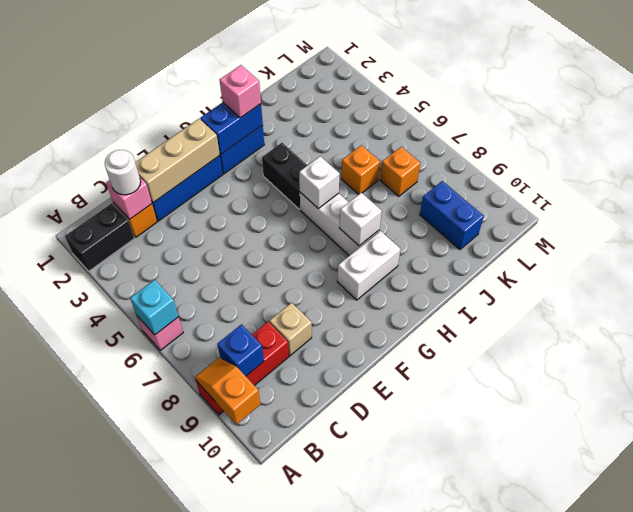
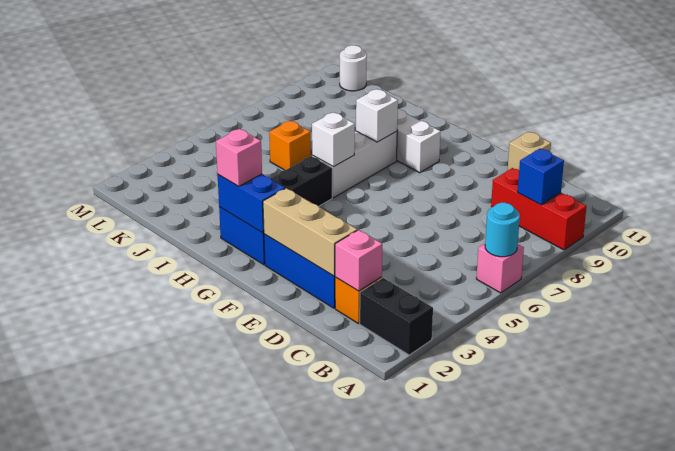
cyan brick A6 level 2 -> cyan round brick A6 level 2
orange slope A9:A10 level 2 top 10 -> none
white round brick C2 level 3 -> white round brick L11 level 1
tan brick D9 level 1 -> tan brick D11 level 1
orange brick K7 level 1 -> none
blue brick K9:K10 level 1 -> none

